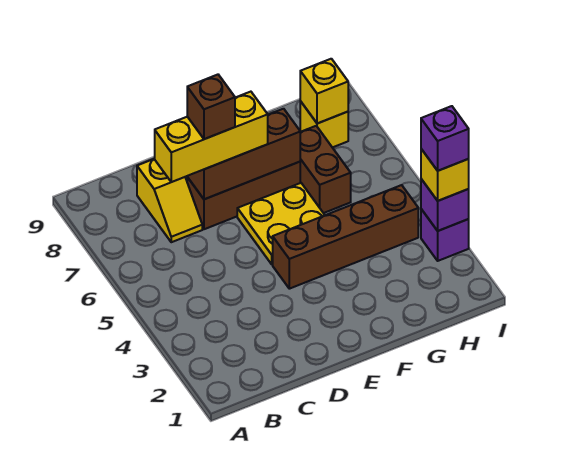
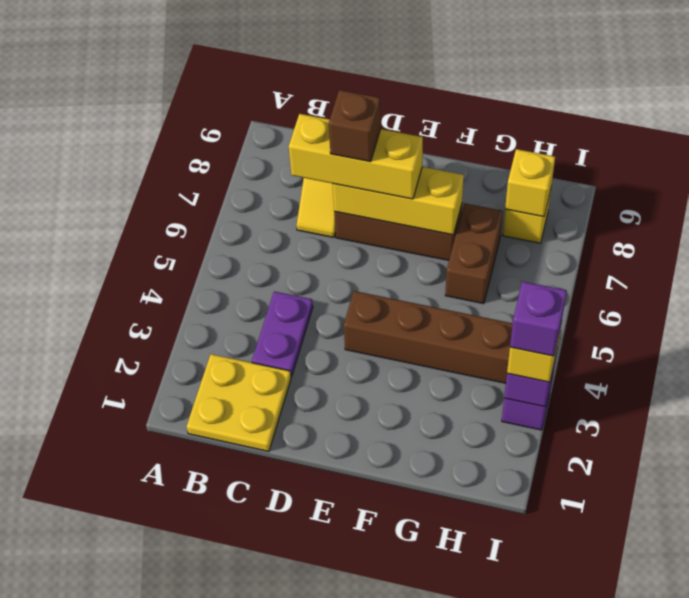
none -> purple plate C3:C4 level 1
brown brick D7:F7 level 2 -> yellow brick D7:F7 level 2
yellow plate E5:F6 level 1 -> yellow plate B1:C2 level 1

